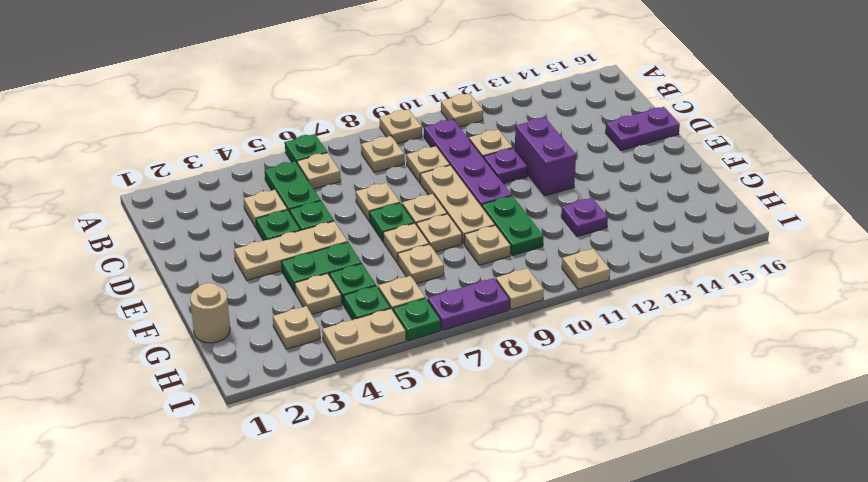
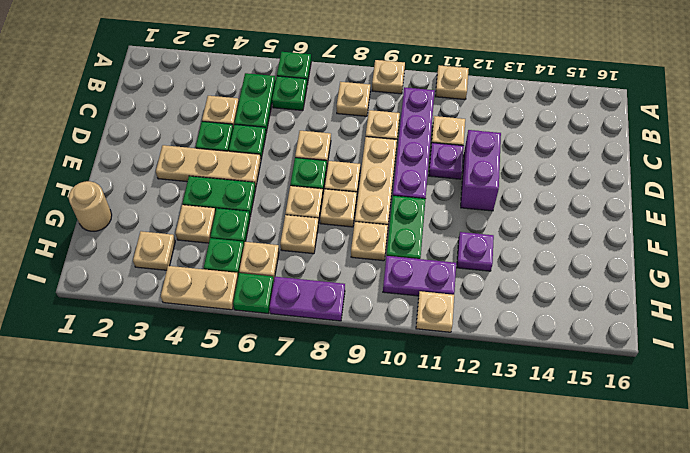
tan plate B6 level 1 -> green plate B6 level 1
purple plate D15:D16 level 1 -> purple plate H10:H11 level 1
tan plate I9 level 1 -> none

